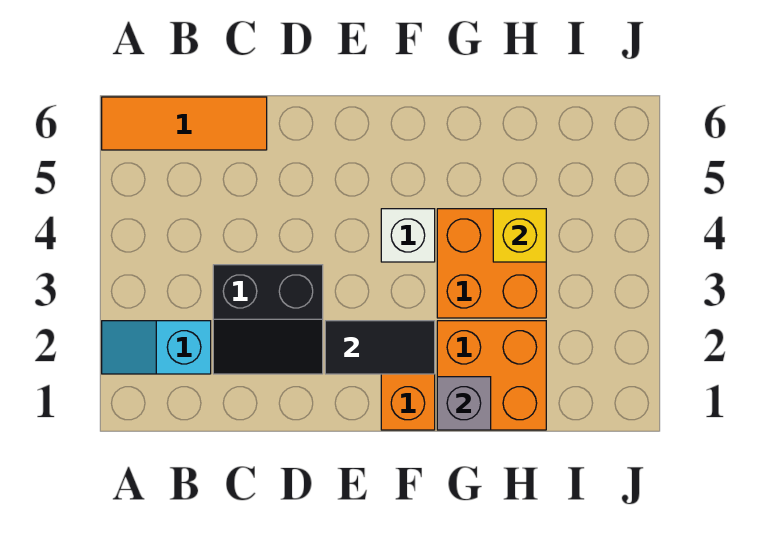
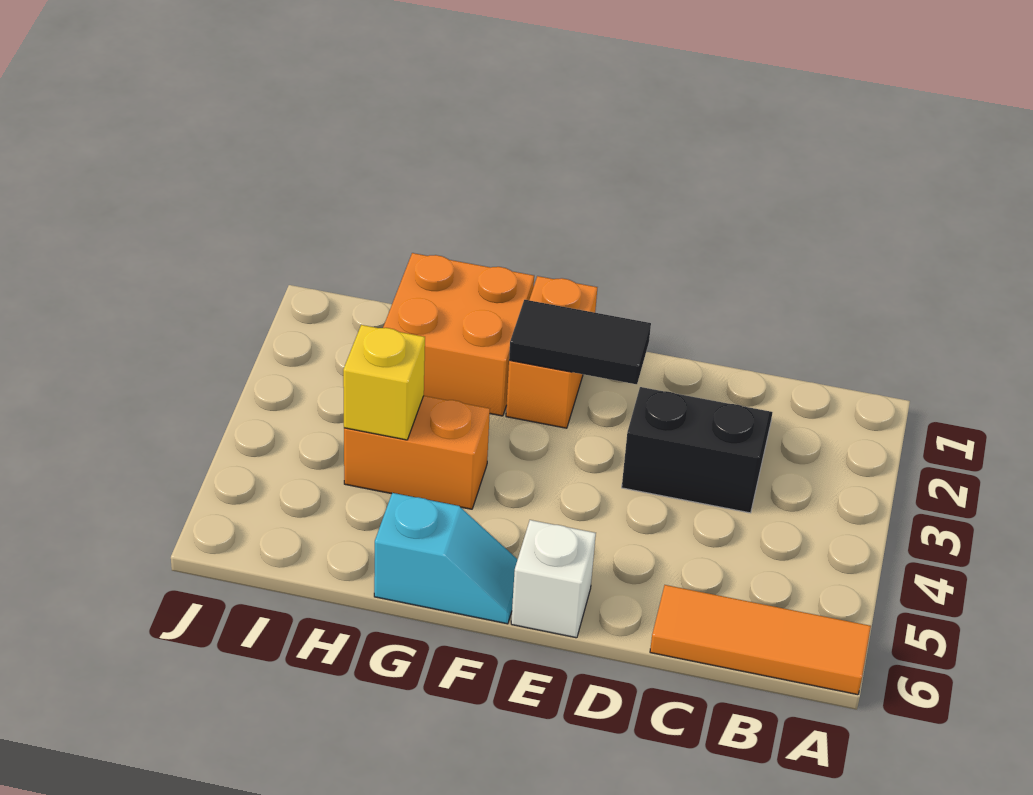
cyan slope A2:B2 level 1 top B -> cyan slope F6:G6 level 1 top G
white brick F4 level 1 -> white brick E6 level 1
grey brick G1 level 2 -> none
orange brick G3:H4 level 1 -> orange brick G4:H4 level 1

